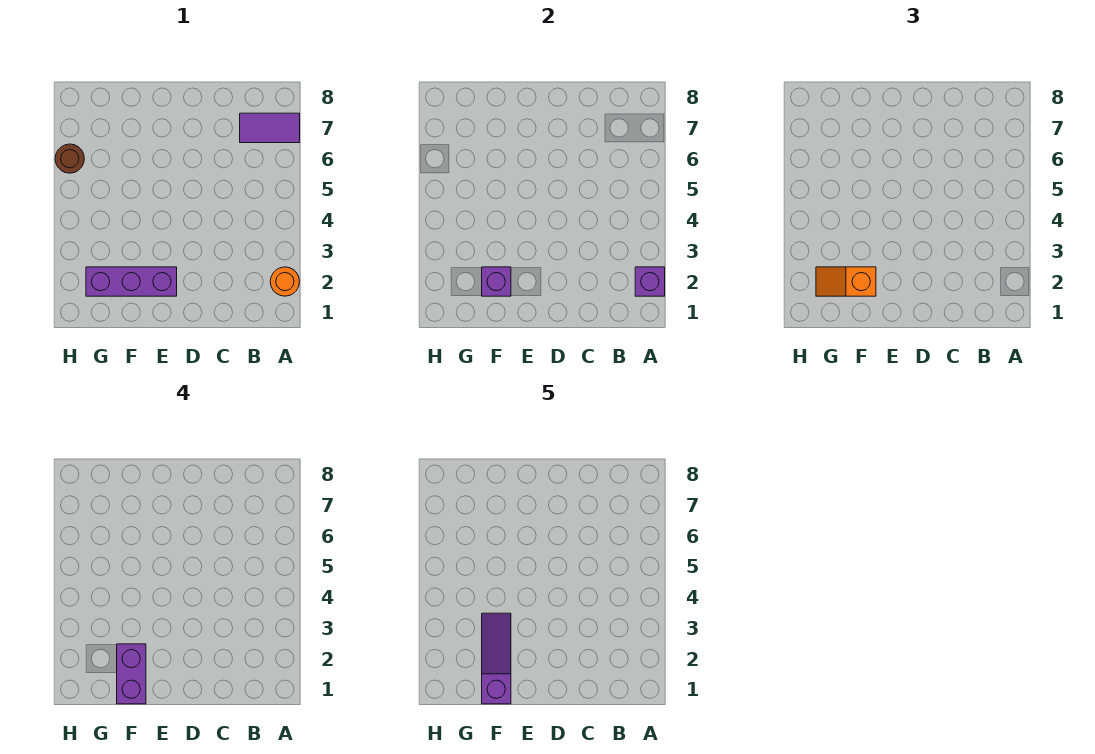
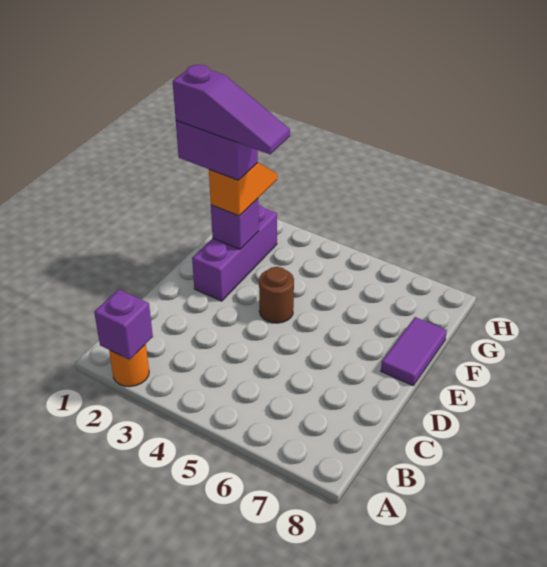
purple tile A7:B7 level 1 -> purple tile E8:F8 level 1
brown round brick H6 level 1 -> brown round brick E4 level 1

